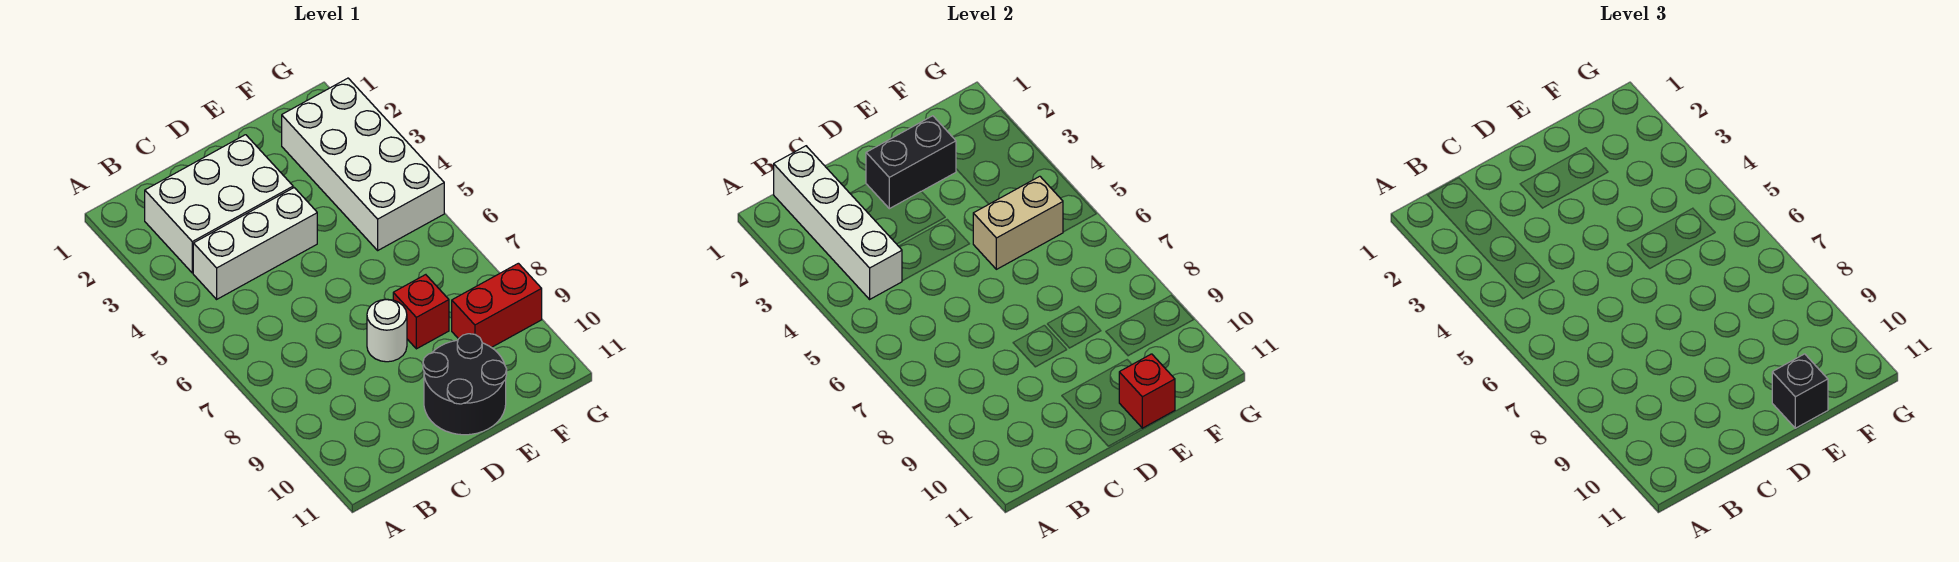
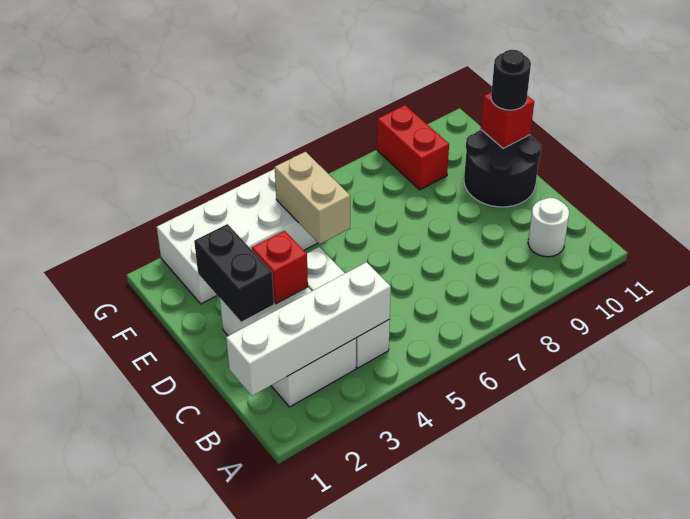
white round brick D8 level 1 -> white round brick B10 level 1
red brick E8 level 1 -> red brick D3 level 2
black brick E11 level 3 -> black round brick E11 level 3

